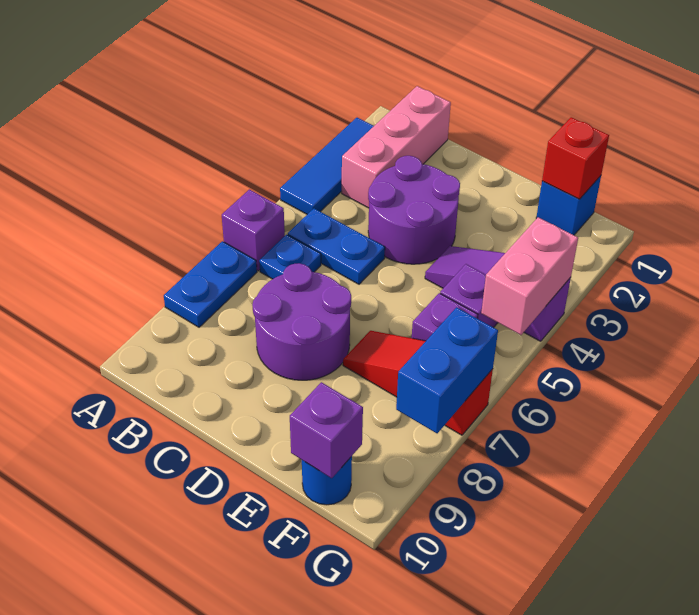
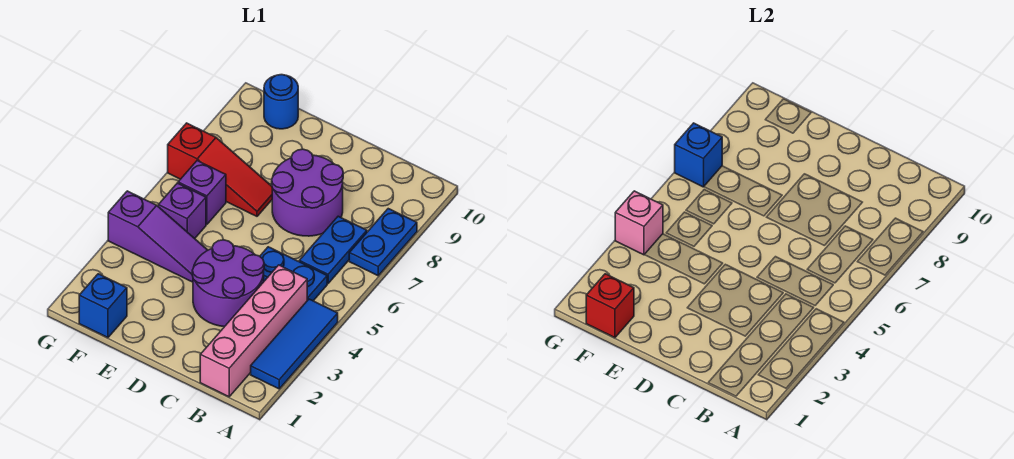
purple brick A6 level 1 -> none
pink brick B1:B3 level 1 -> pink brick B1:B4 level 1
blue plate B6 level 1 -> blue plate B6:B7 level 1
purple brick F10 level 2 -> none
pink brick G4:G5 level 2 -> pink brick G4 level 2
blue brick G7:G8 level 2 -> blue brick G7 level 2

